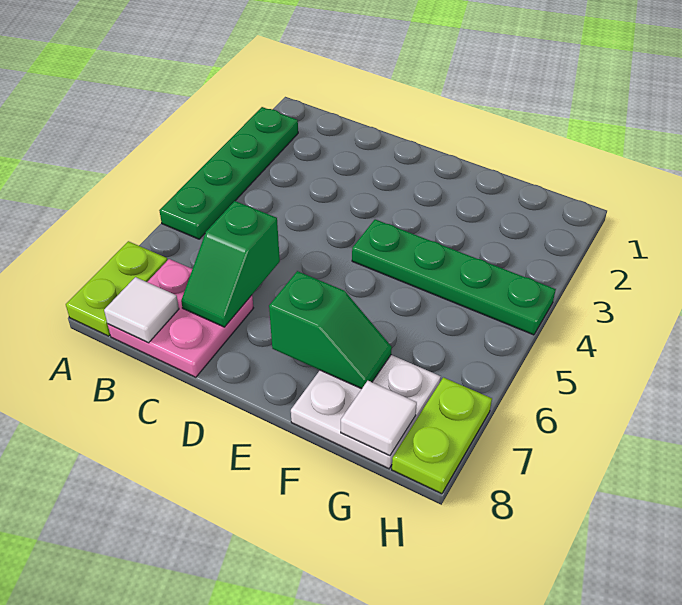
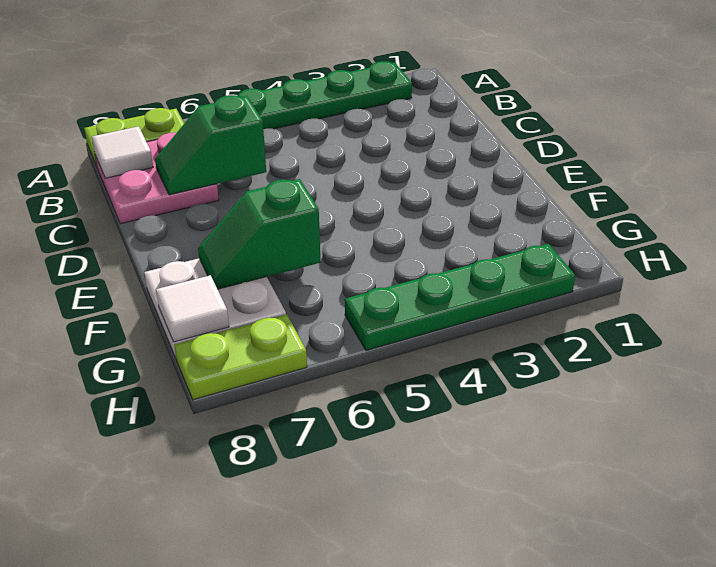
green plate E4:H4 level 1 -> green plate H2:H5 level 1
green slope E7:F7 level 2 top E -> green slope F6:F7 level 2 top 6

